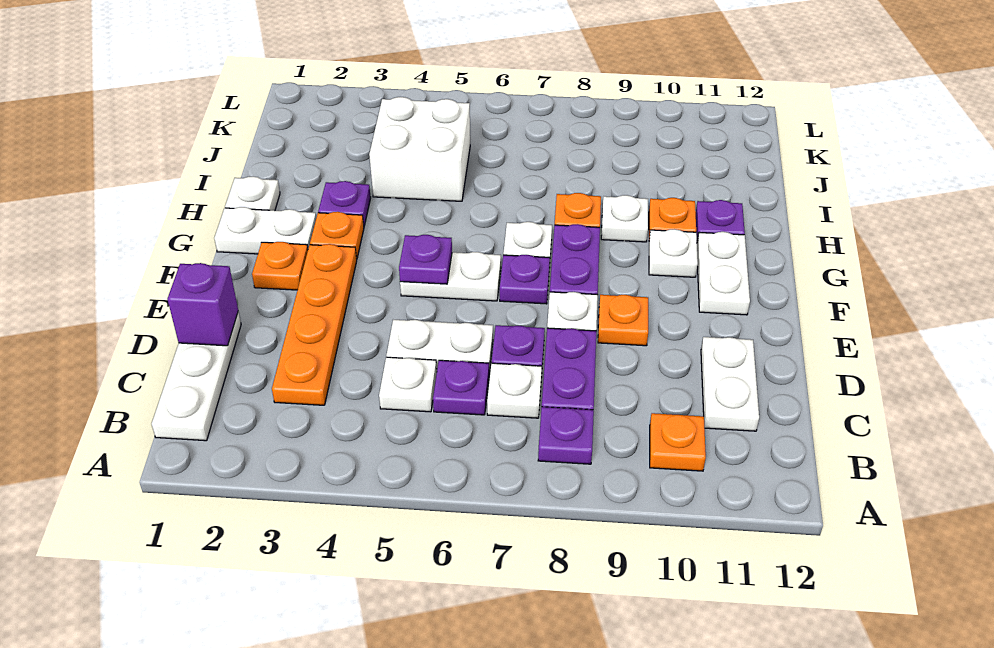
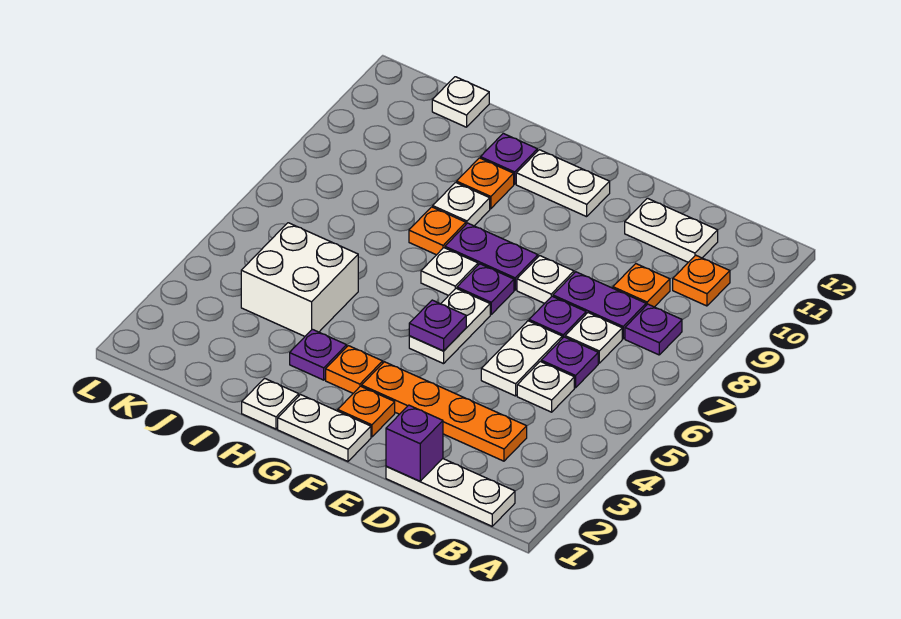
orange plate E9 level 1 -> orange plate C9 level 1
white plate G1:G2 level 1 -> white plate F1:G1 level 1
white plate G10 level 1 -> white plate J12 level 1

